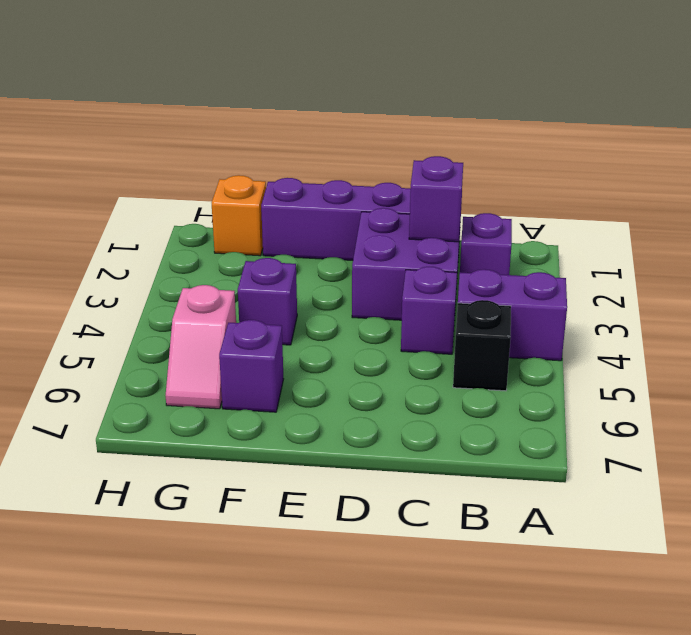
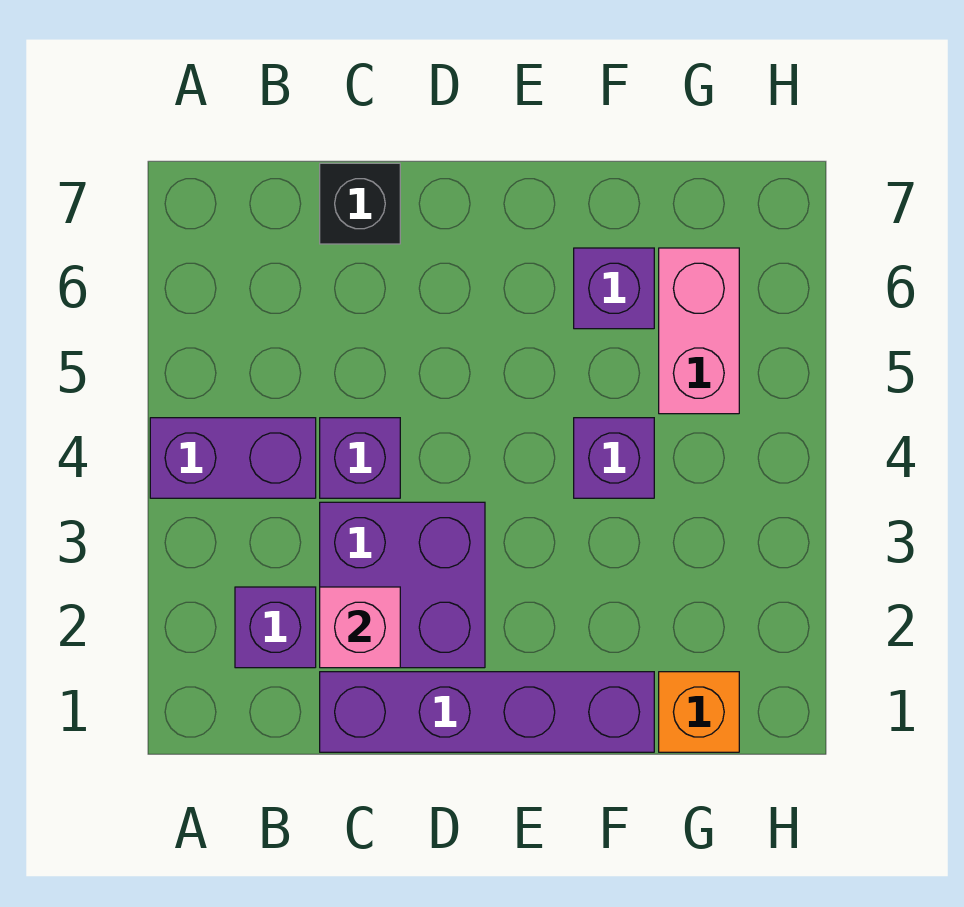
black brick B5 level 1 -> black brick C7 level 1
purple brick C2 level 2 -> pink brick C2 level 2
pink slope G5:G6 level 1 top 5 -> pink brick G5:G6 level 1

